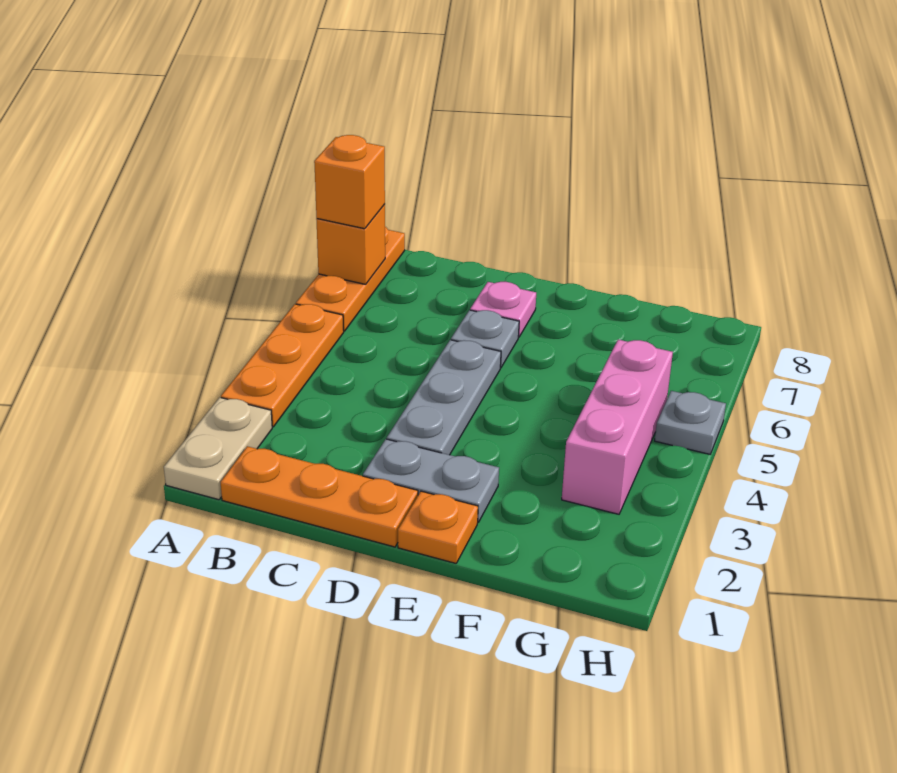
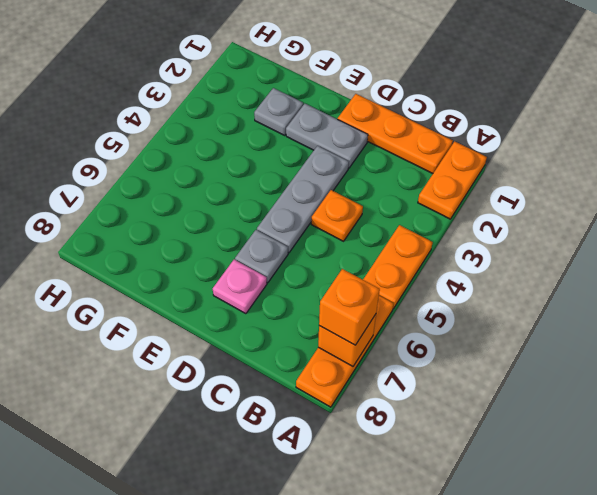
tan plate A1:A2 level 1 -> orange plate A1:A2 level 1
orange plate A3:A5 level 1 -> orange plate A4:A5 level 1
orange plate E1 level 1 -> orange plate C4 level 1
pink brick G3:G5 level 1 -> none
grey plate H5 level 1 -> grey plate F2 level 1

